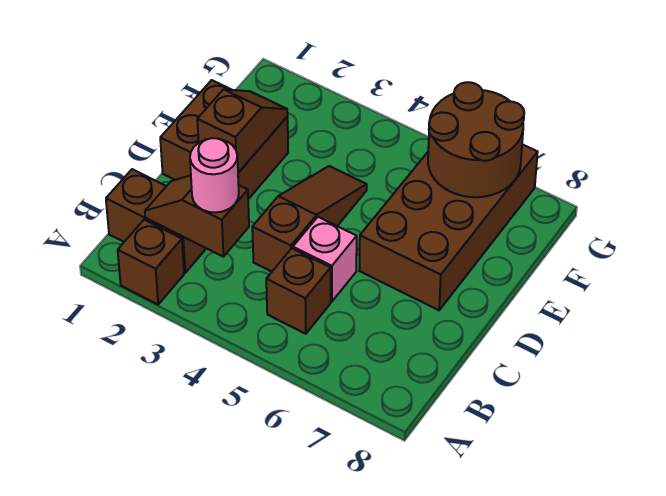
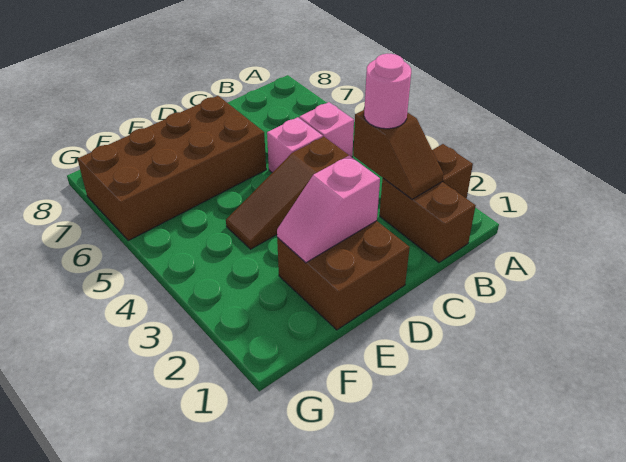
brown brick B5 level 1 -> pink brick B5 level 1
brown slope D2:E2 level 2 top D -> pink slope D2:E2 level 2 top D
brown round brick F6:G7 level 2 -> none

